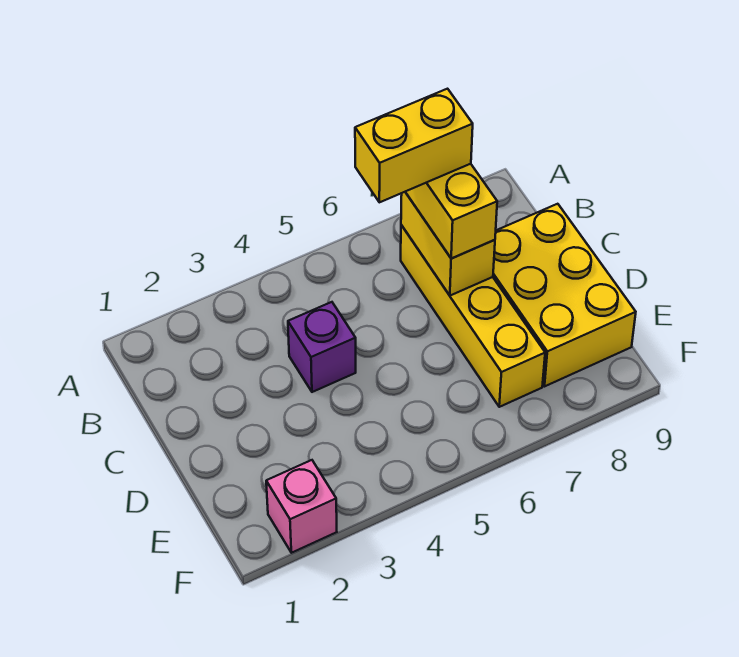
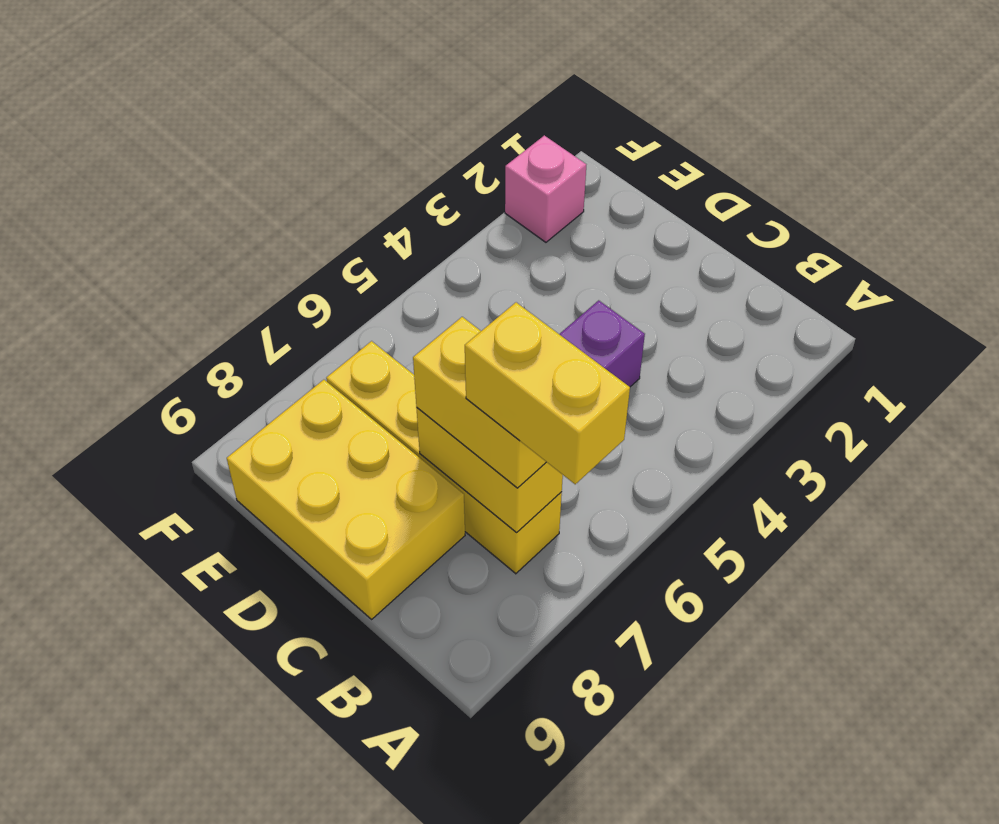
yellow brick B6:B7 level 4 -> yellow brick A7:B7 level 4

